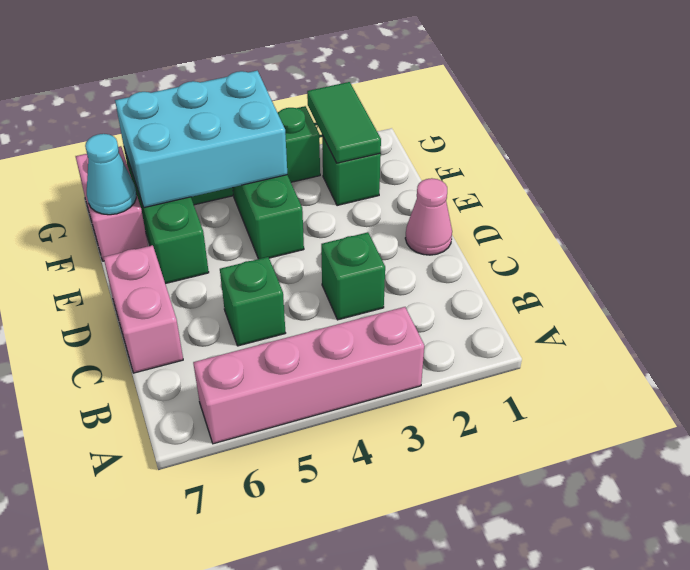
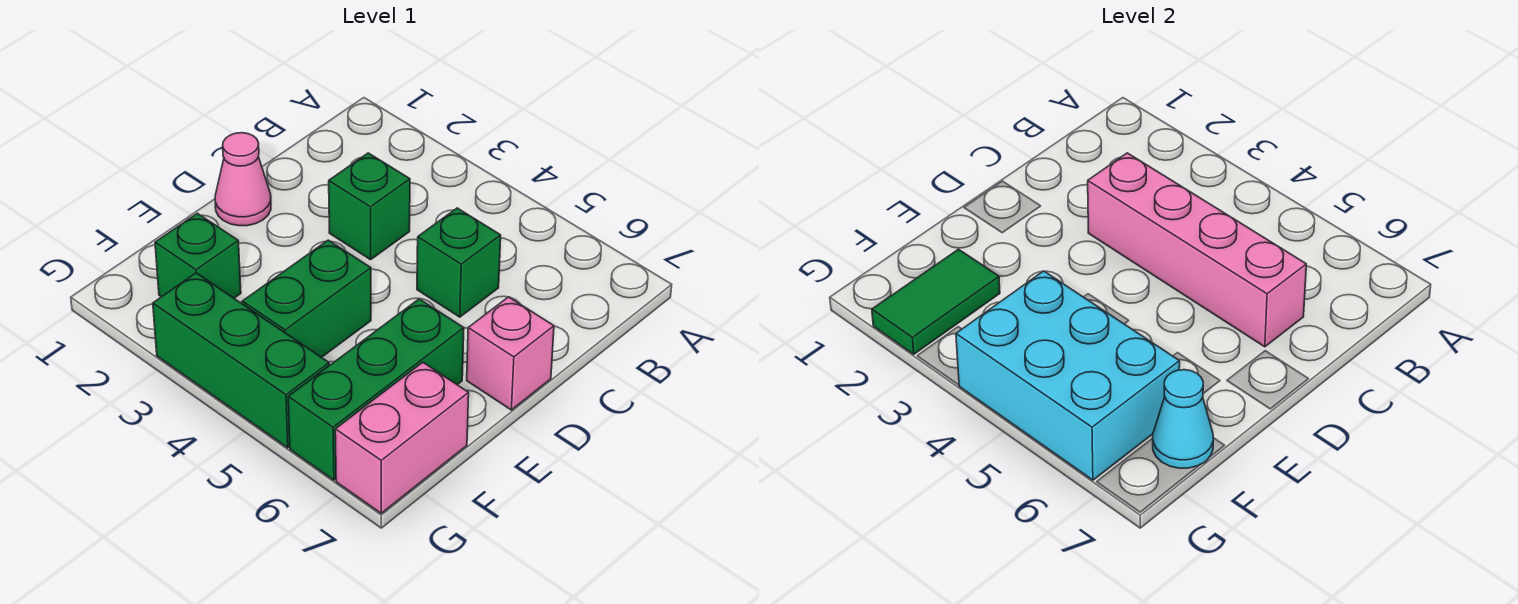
pink brick A3:A6 level 1 -> pink brick C3:C6 level 2
pink brick C7:D7 level 1 -> pink brick D7 level 1

